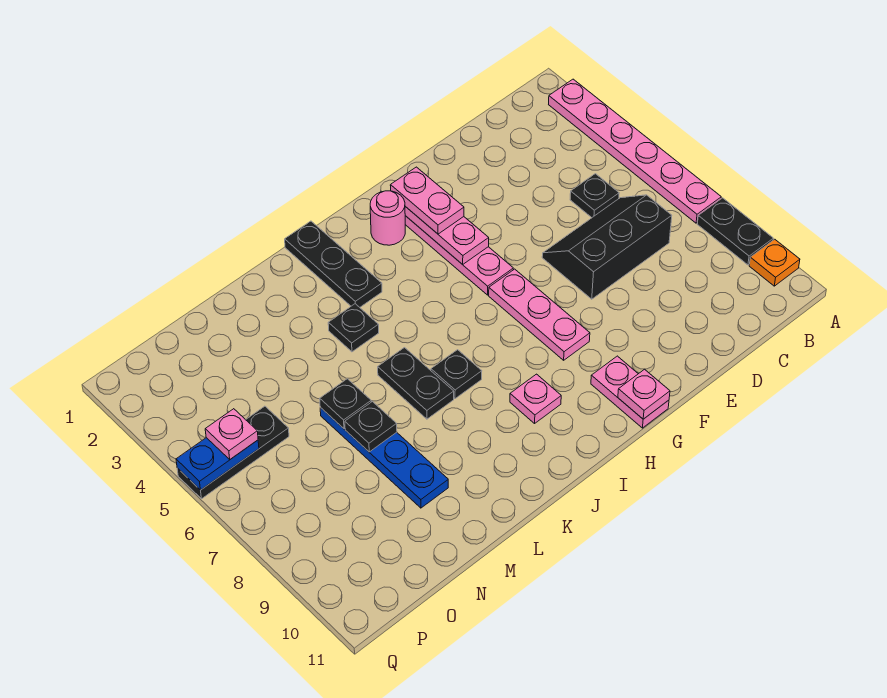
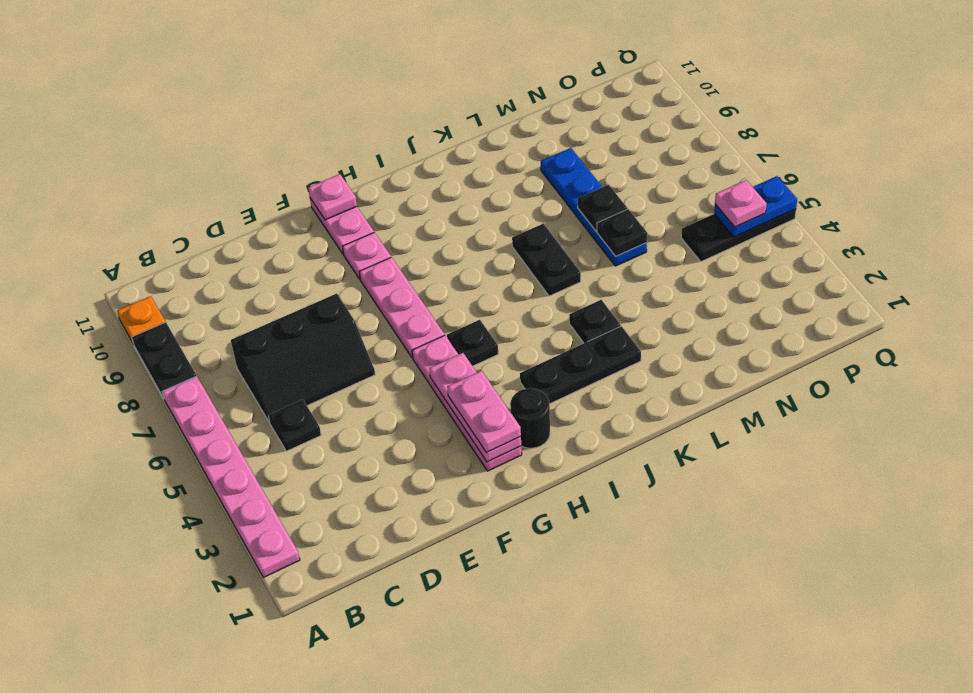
pink round brick H2 level 1 -> black round brick H2 level 1
pink plate I9 level 1 -> pink plate G9 level 1
black plate J1:J3 level 1 -> black plate I3:K3 level 1
black plate J7 level 1 -> black plate H5 level 1

